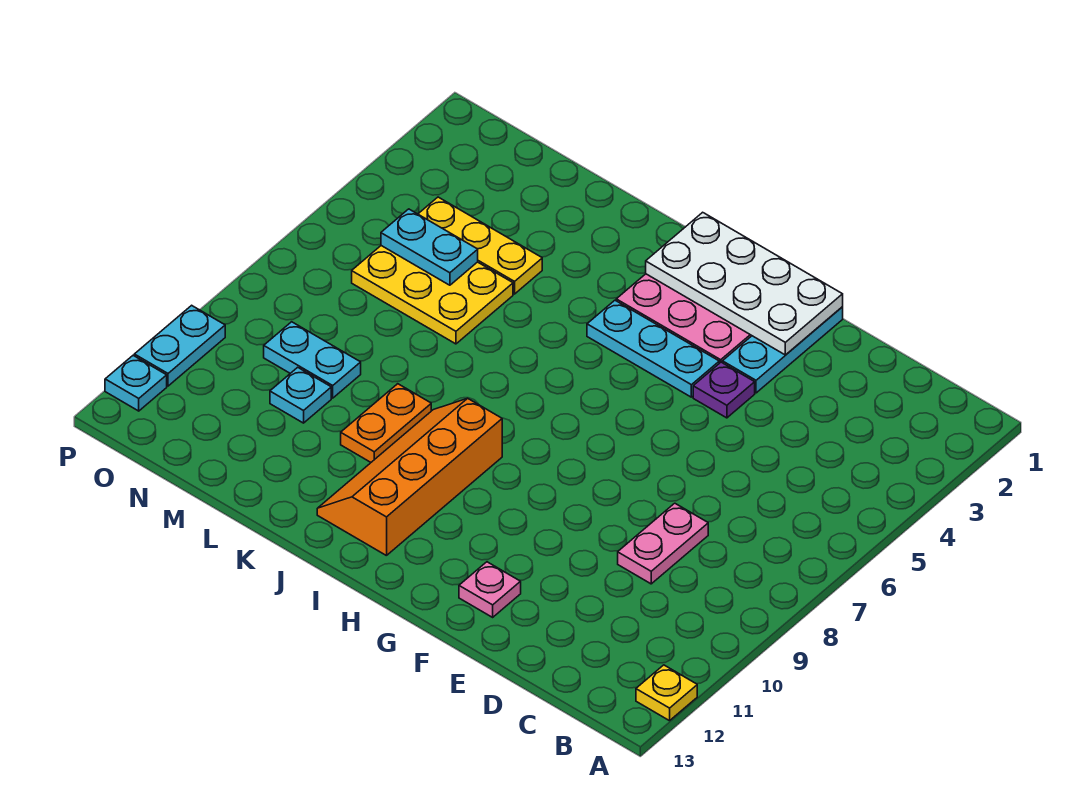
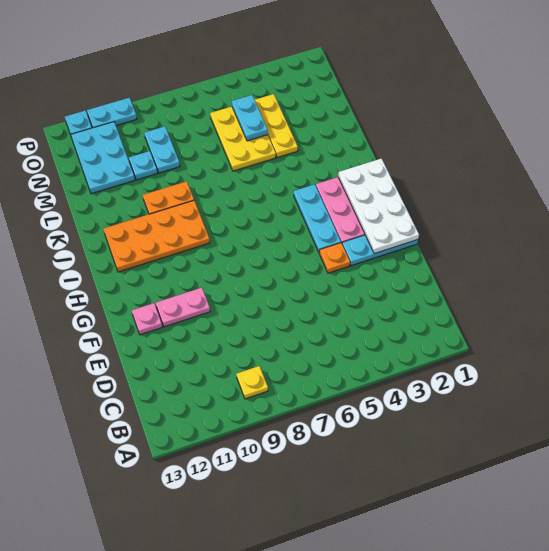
yellow plate A12 level 1 -> yellow plate B9 level 1
pink plate D8:D9 level 1 -> pink plate F10:F11 level 1
purple plate F4 level 1 -> orange plate F4 level 1
orange slope I9:J12 level 1 top I -> orange plate I9:J12 level 1
none -> cyan plate M11:O12 level 1

